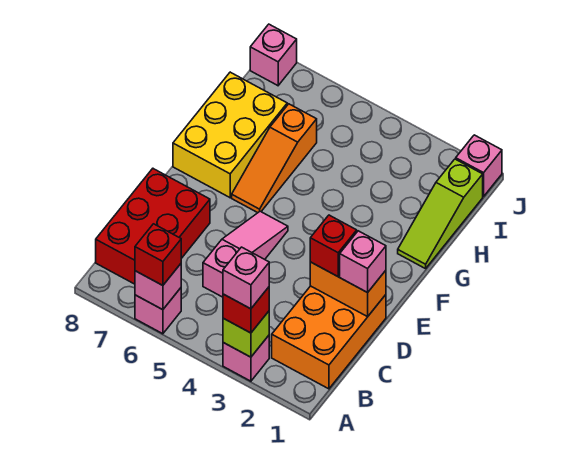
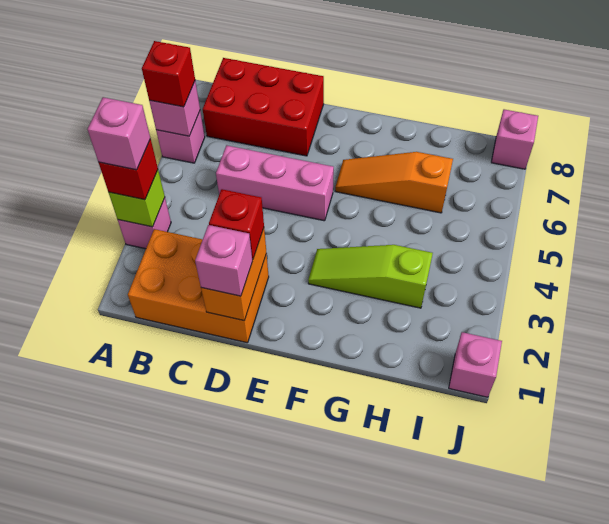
pink slope C5:E5 level 1 top C -> pink brick C5:E5 level 1
yellow brick F7:H8 level 1 -> none
lime slope G1:I1 level 1 top I -> lime slope F3:H3 level 1 top H

